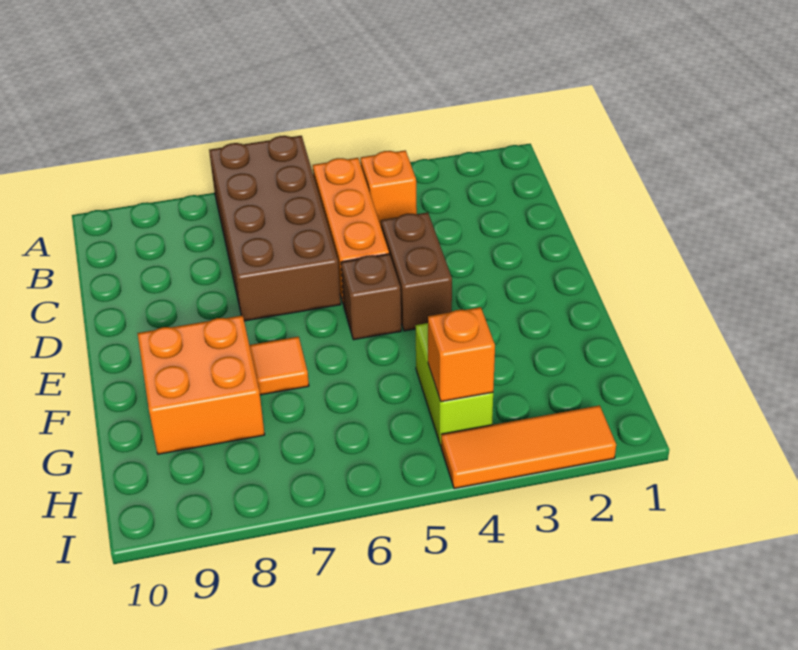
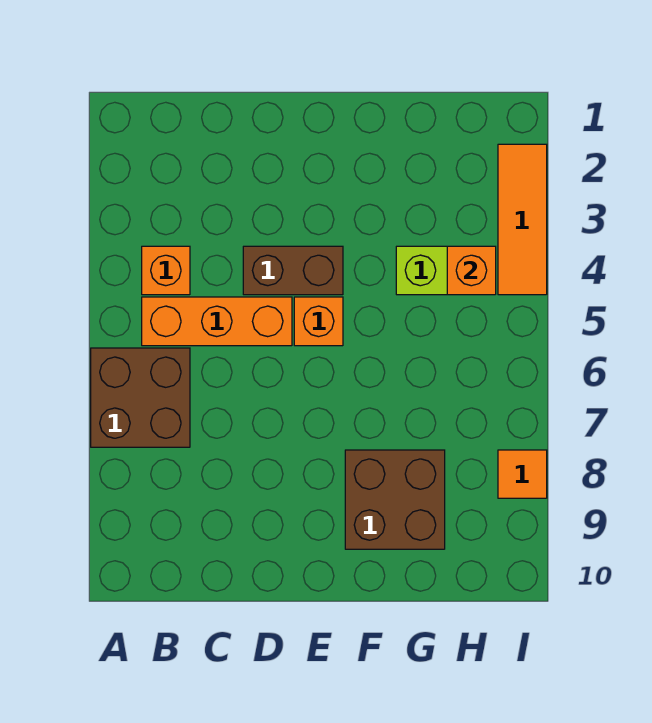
brown brick A6:D7 level 1 -> brown brick A6:B7 level 1
brown brick E5 level 1 -> orange brick E5 level 1
orange tile F7 level 1 -> orange tile I8 level 1
orange brick F8:G9 level 1 -> brown brick F8:G9 level 1

